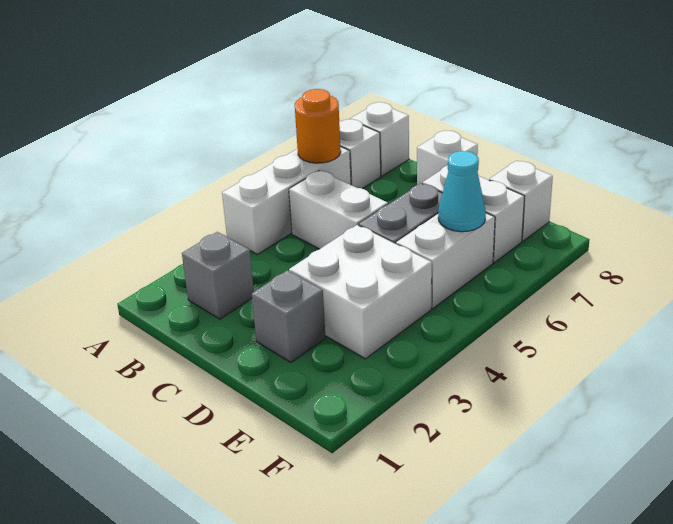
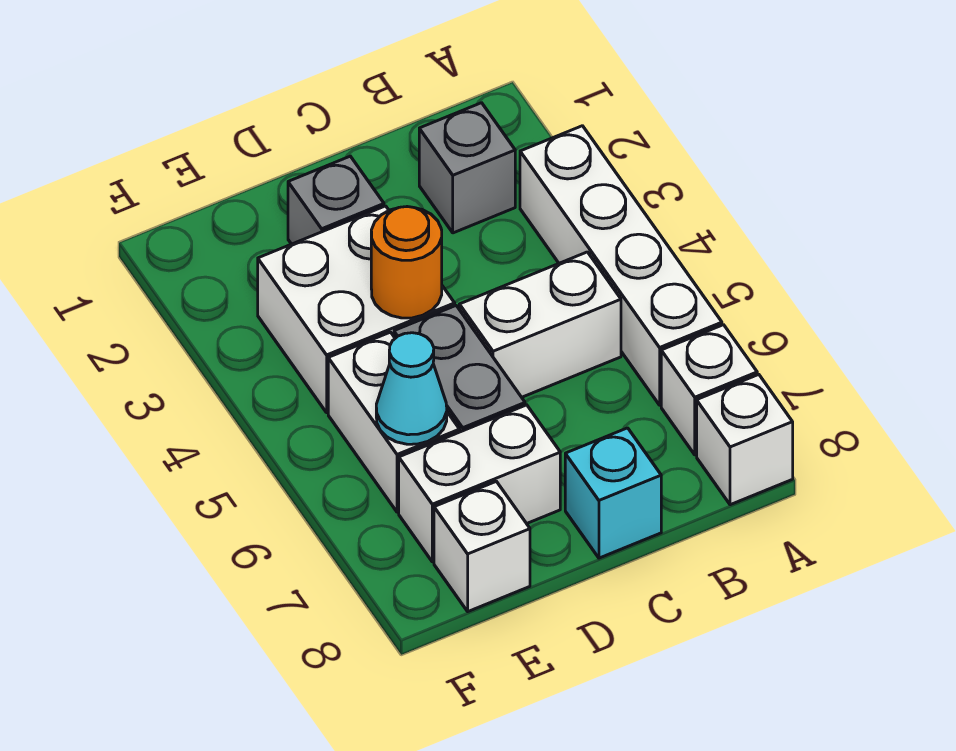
white brick A4:A6 level 1 -> white brick A3:A6 level 1
orange round brick A6 level 2 -> orange round brick D4 level 2
white brick C8 level 1 -> cyan brick C8 level 1

